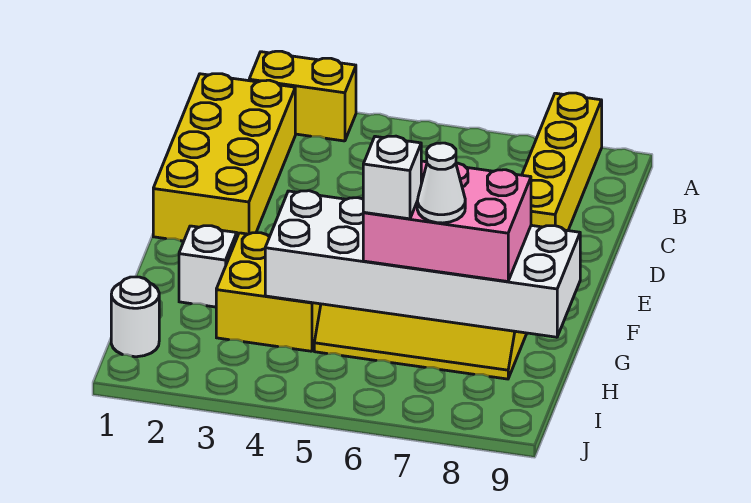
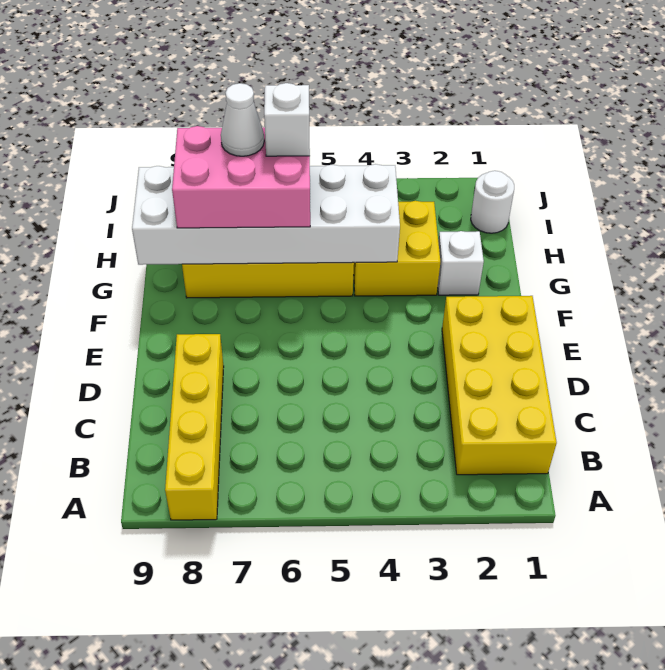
yellow brick A2:A3 level 1 -> none

